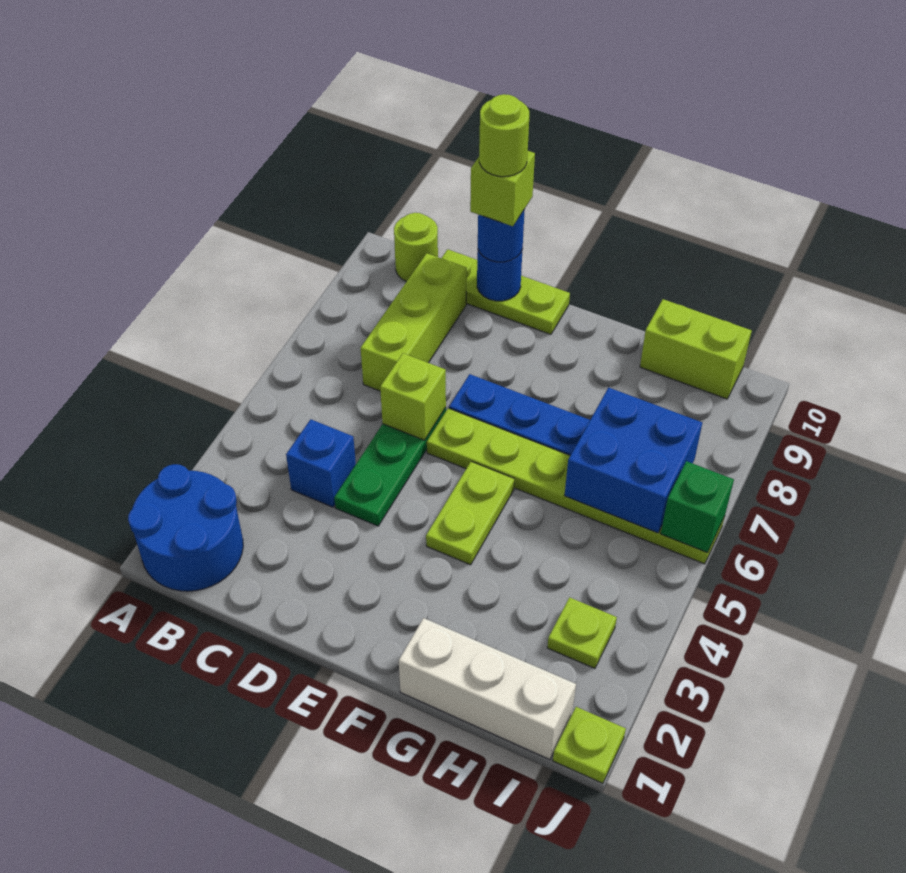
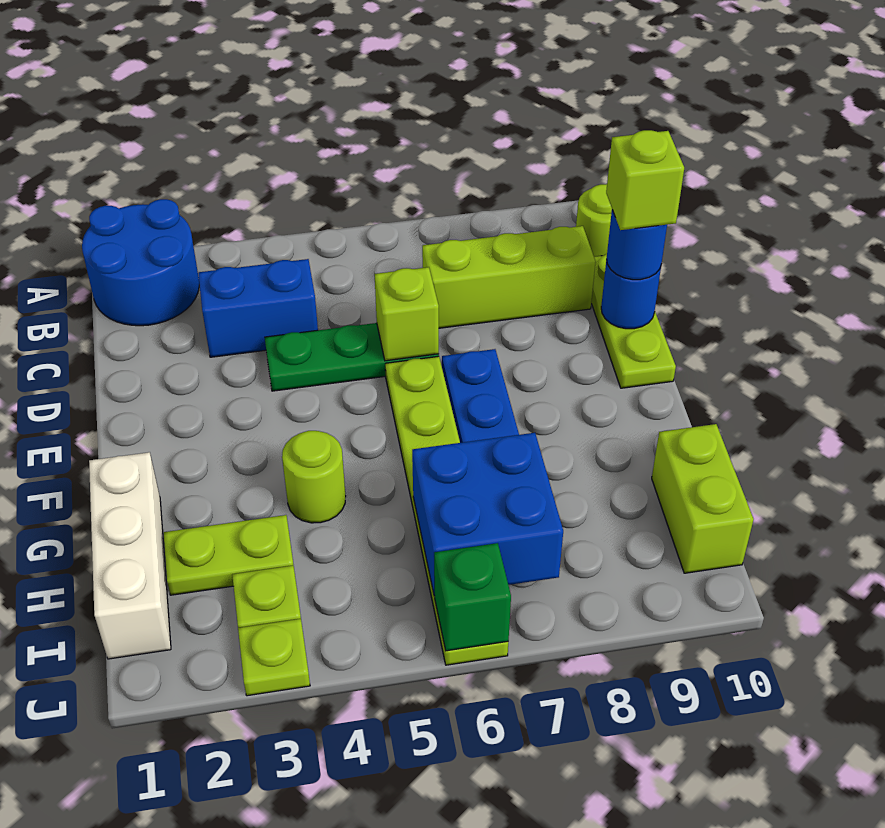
blue brick C4 level 1 -> blue brick C3:C4 level 1
lime round brick D10 level 5 -> lime round brick G4 level 1
lime plate F4:F5 level 1 -> lime plate H2:H3 level 1
lime plate J1 level 1 -> lime plate J3 level 1

